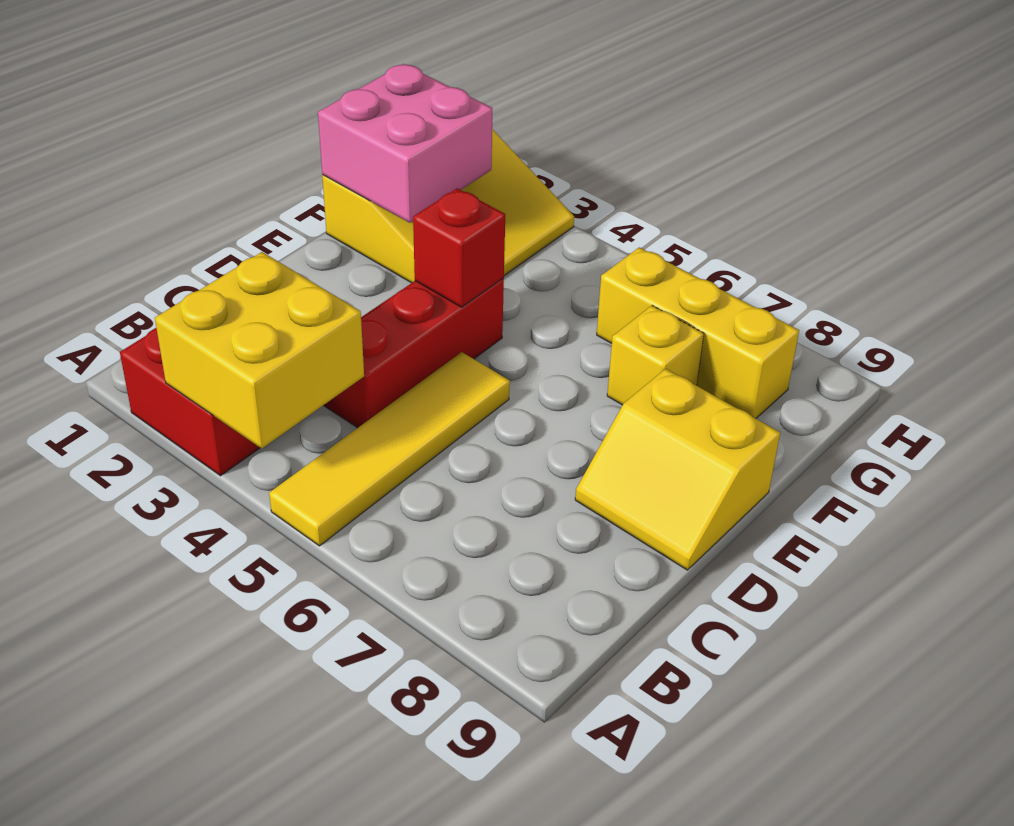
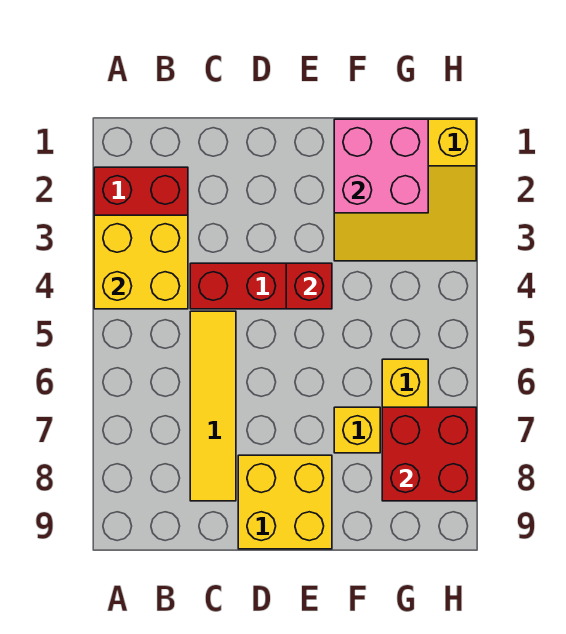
yellow tile A5:D5 level 1 -> yellow tile C5:C8 level 1
yellow slope D8:E9 level 1 top E -> yellow brick D8:E9 level 1
none -> red brick G7:H8 level 2

